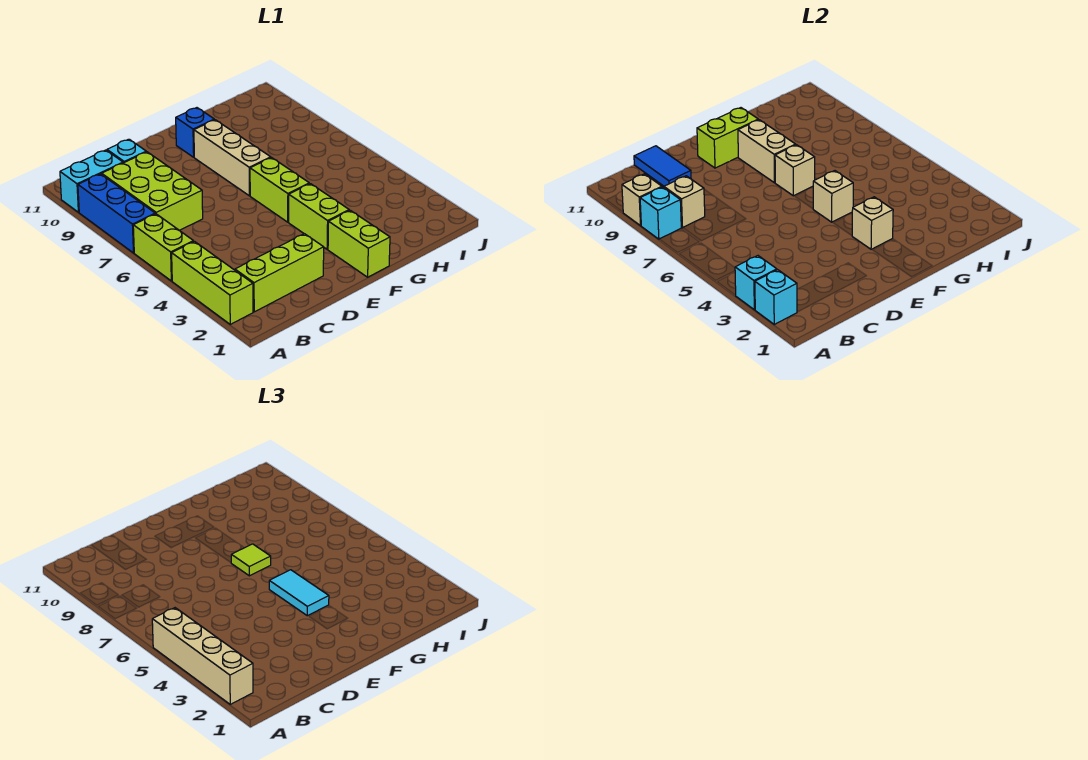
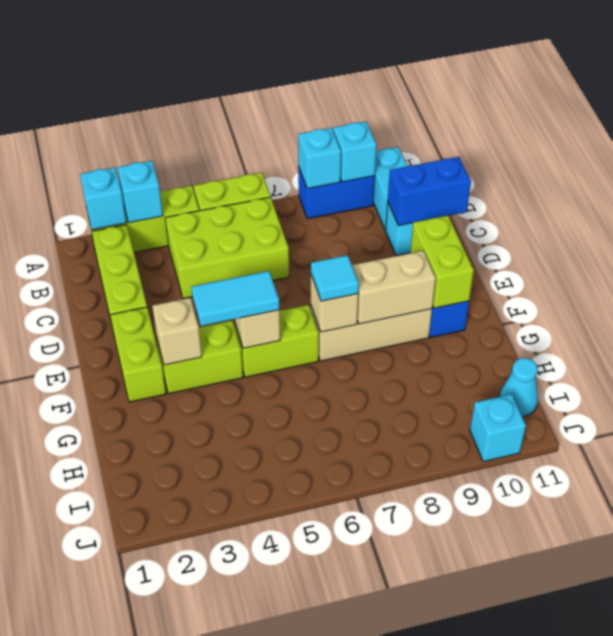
tan brick A2:A5 level 3 -> none
blue brick A7:A9 level 1 -> blue brick A8:A9 level 1
tan brick A9 level 2 -> cyan brick A9 level 2
lime brick B7:C9 level 1 -> lime brick B4:C6 level 1
tan brick B8 level 2 -> none
blue tile C10:C11 level 2 -> blue brick C10:C11 level 2
lime brick F1:F2 level 1 -> lime brick E2:F2 level 1
lime tile F7 level 3 -> cyan tile F7 level 3
none -> cyan cone I11 level 1
none -> cyan brick J10 level 1

